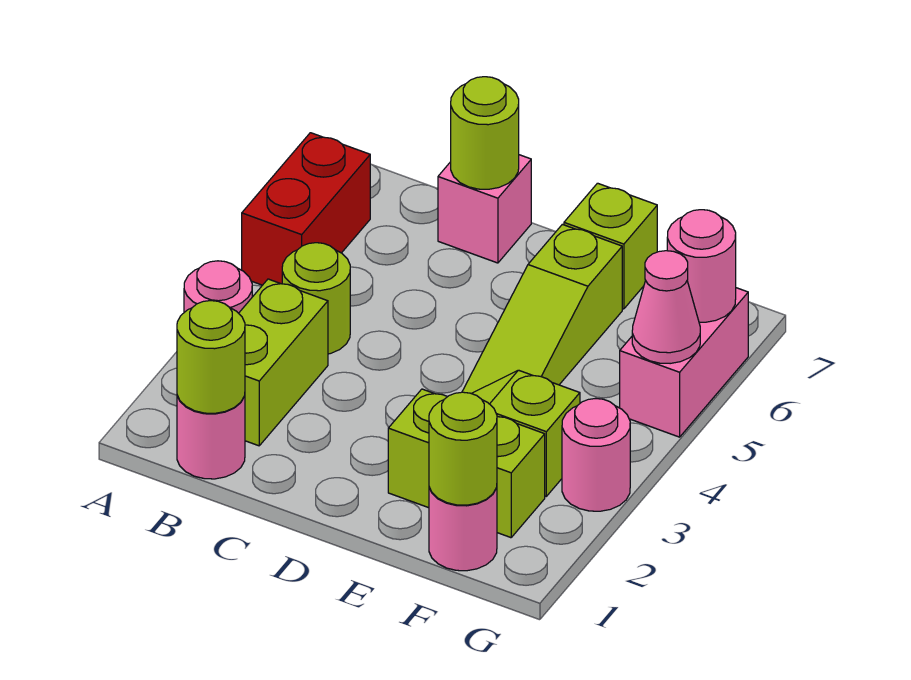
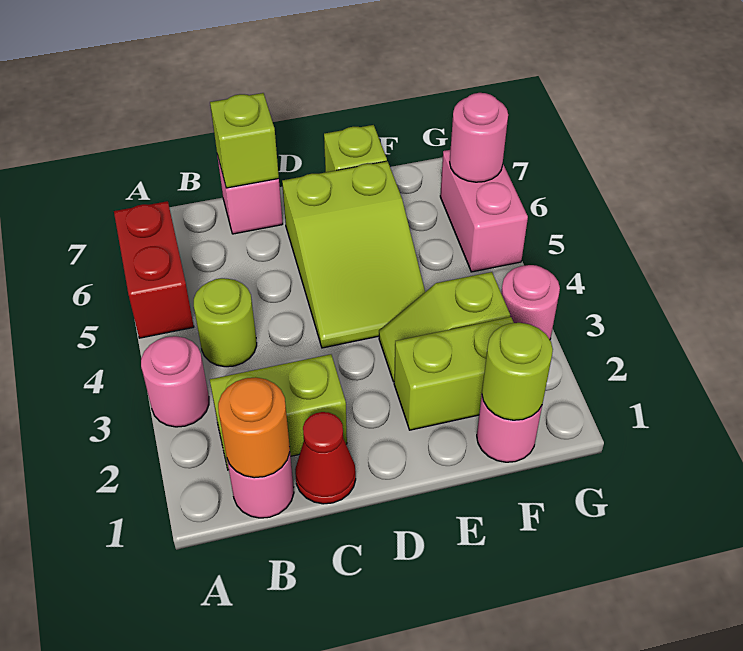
lime round brick B1 level 2 -> orange round brick B1 level 2
lime brick B2:B3 level 1 -> lime brick B2:C2 level 1
none -> red cone C1 level 1
lime round brick C7 level 2 -> lime brick C7 level 2
lime slope E4:E6 level 1 top 6 -> lime slope D4:E6 level 1 top 6
pink cone G5 level 2 -> none

